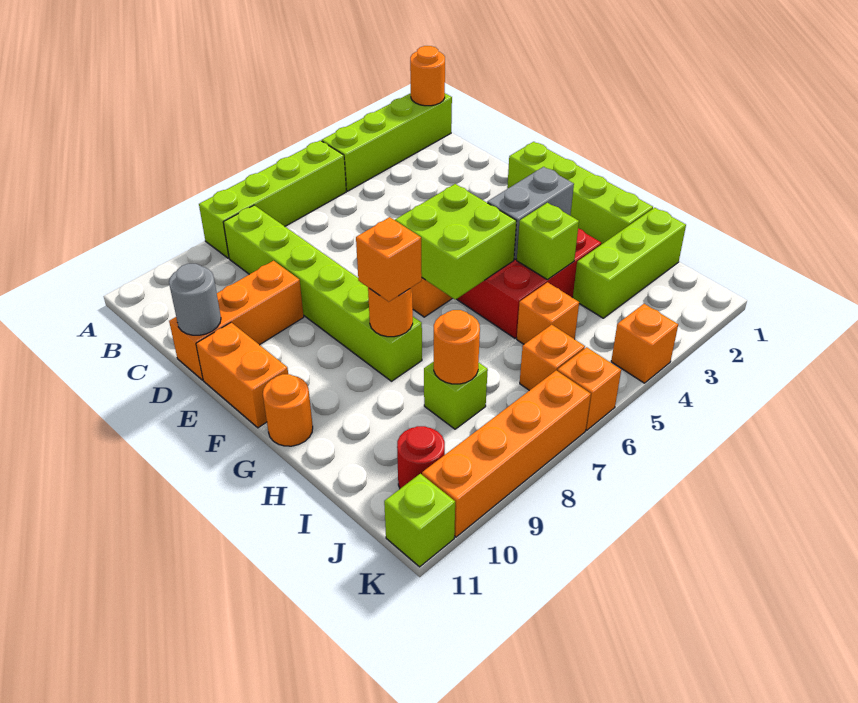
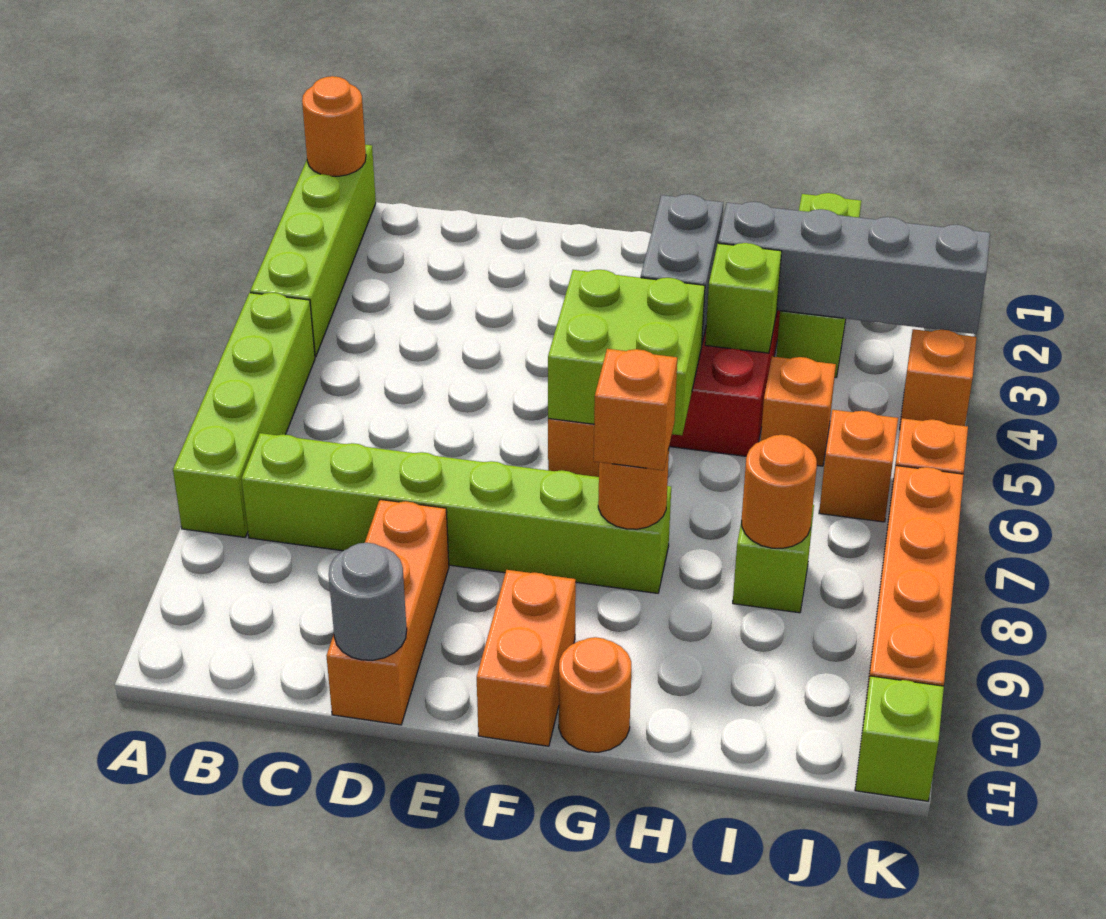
lime brick E1:H1 level 1 -> none
orange brick E11:F11 level 1 -> orange brick F10:F11 level 1
none -> grey brick H3:K3 level 2
red round brick J10 level 1 -> none

